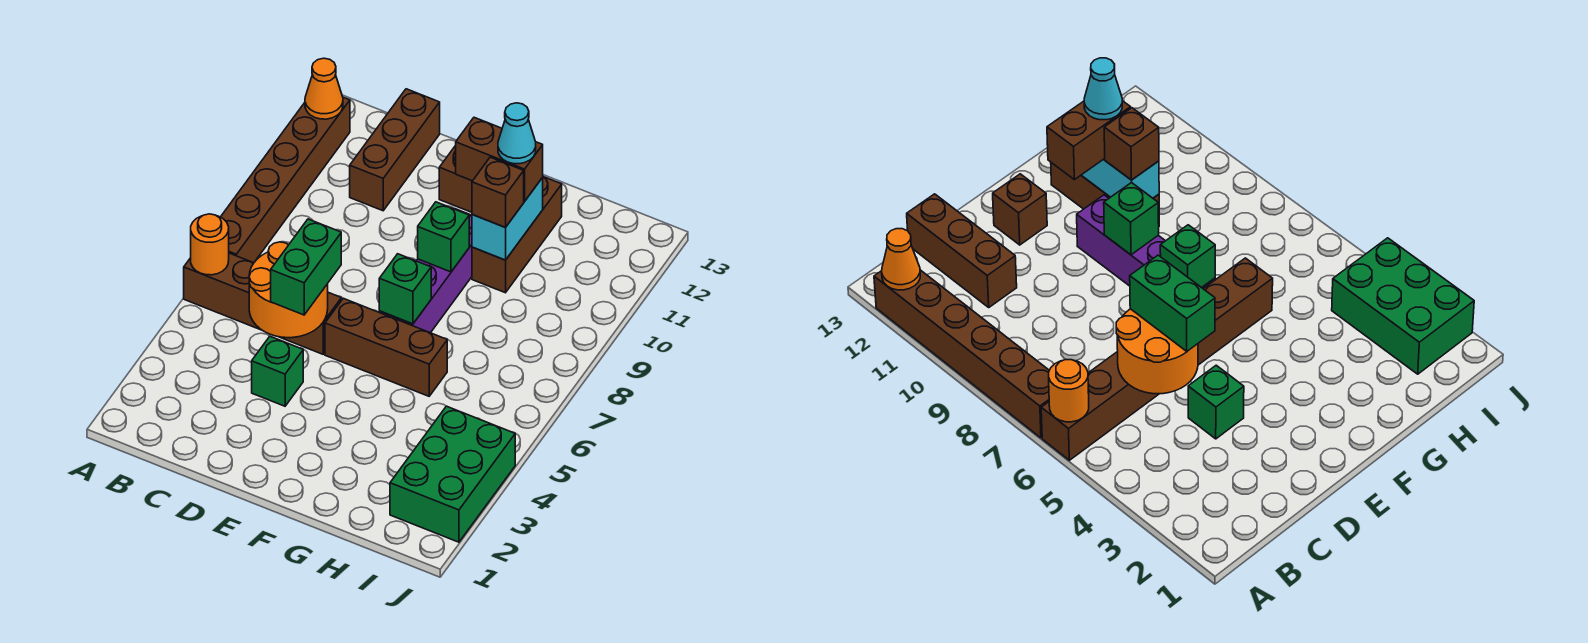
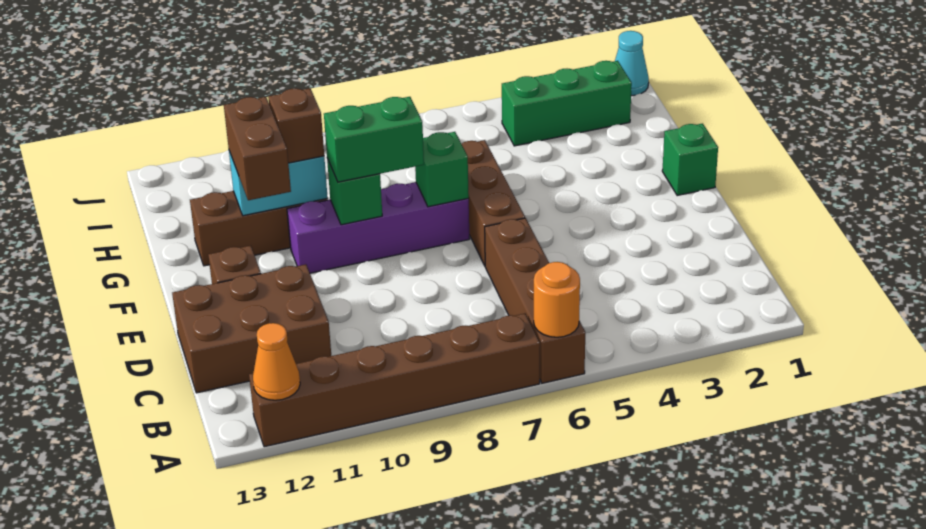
orange round brick C5:D6 level 2 -> none
brown brick C11:C13 level 1 -> brown brick C11:D13 level 1
green brick D4 level 1 -> green brick F1 level 1
green brick D5:D6 level 3 -> green brick F8:F9 level 3
cyan cone G11 level 4 -> cyan cone J1 level 1
green brick I2:J4 level 1 -> green brick I2:I4 level 1

